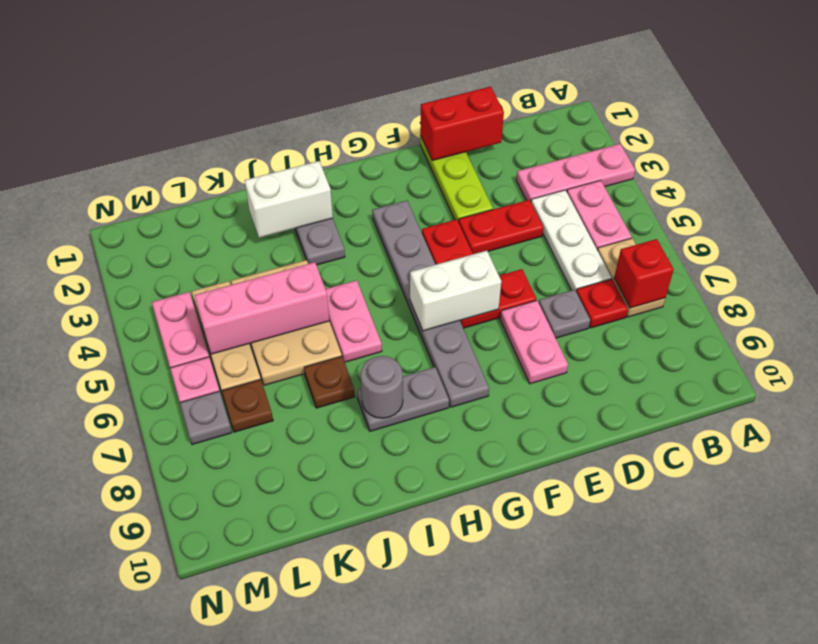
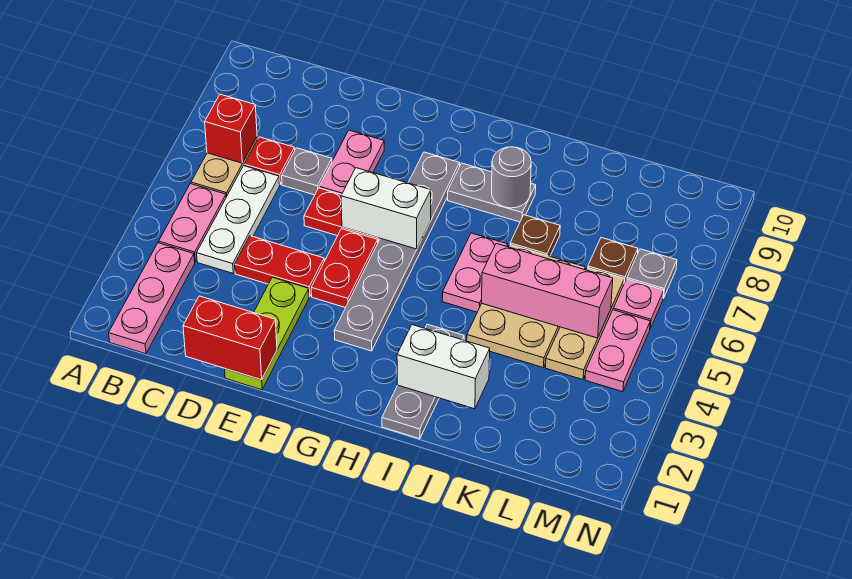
pink plate A3:C3 level 1 -> pink plate B1:B3 level 1

